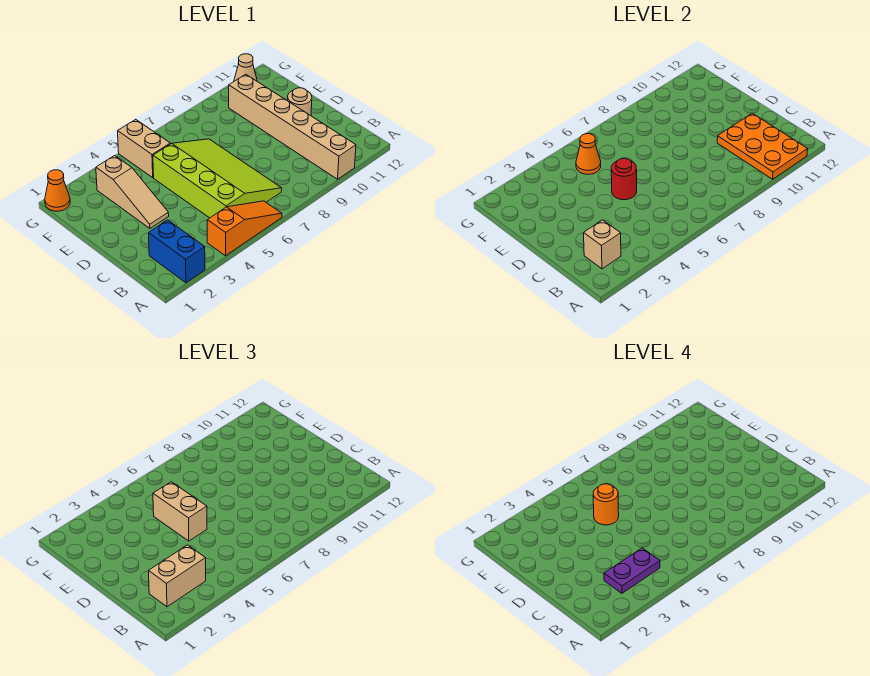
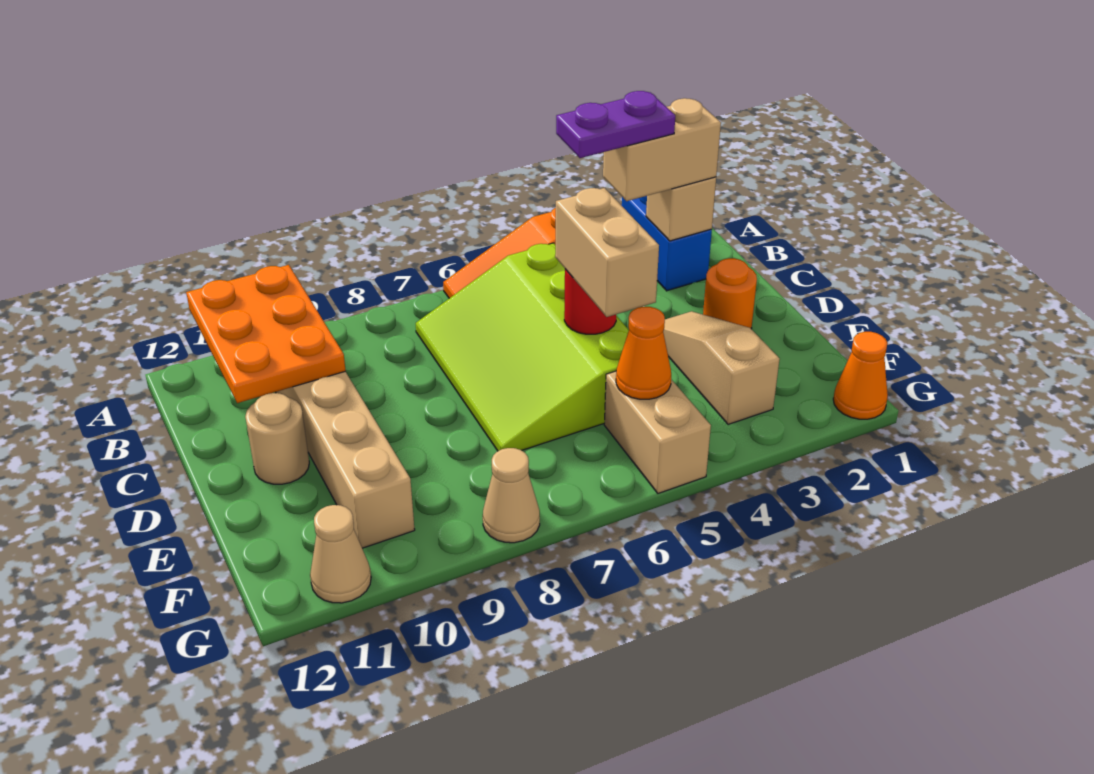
orange round brick E5 level 4 -> orange round brick D2 level 1
none -> tan cone G8 level 1

